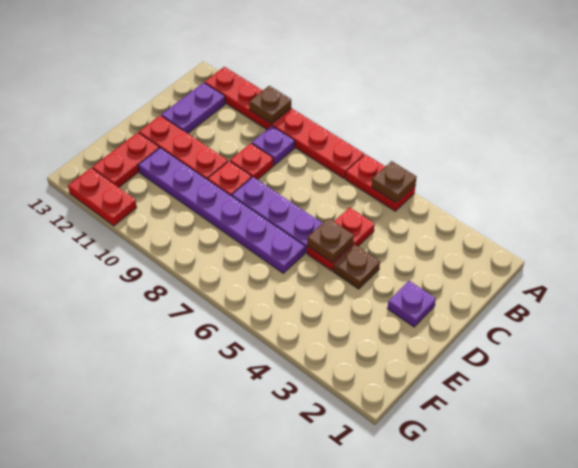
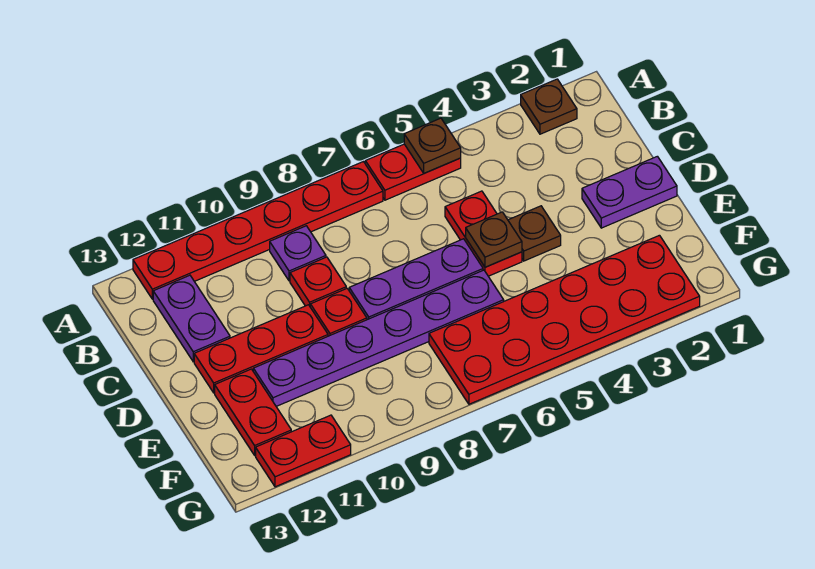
brown plate A10 level 2 -> brown plate A2 level 1
purple plate D2 level 1 -> purple plate D1:D2 level 1
none -> red plate F2:G7 level 1

